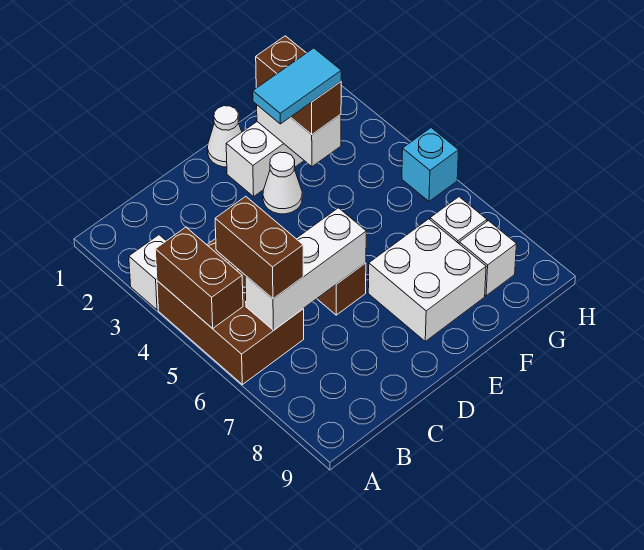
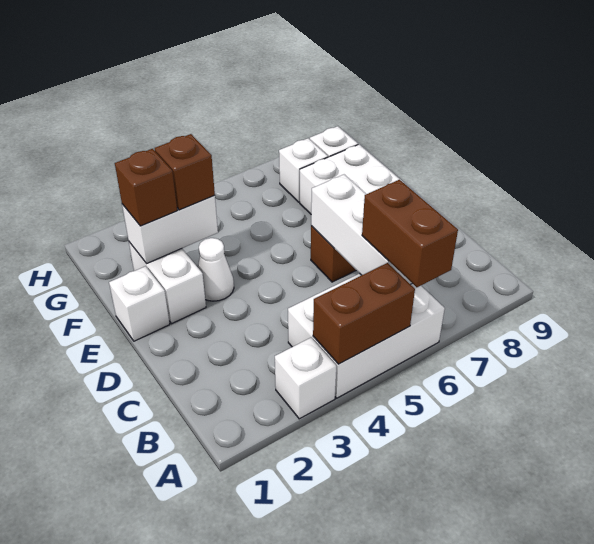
brown brick A4:B6 level 1 -> white brick A4:B6 level 1
brown brick B5:B6 level 3 -> brown brick A6:B6 level 3
white cone E1 level 1 -> white brick E1 level 1
cyan tile E3:F3 level 4 -> none
cyan brick H5 level 1 -> none

